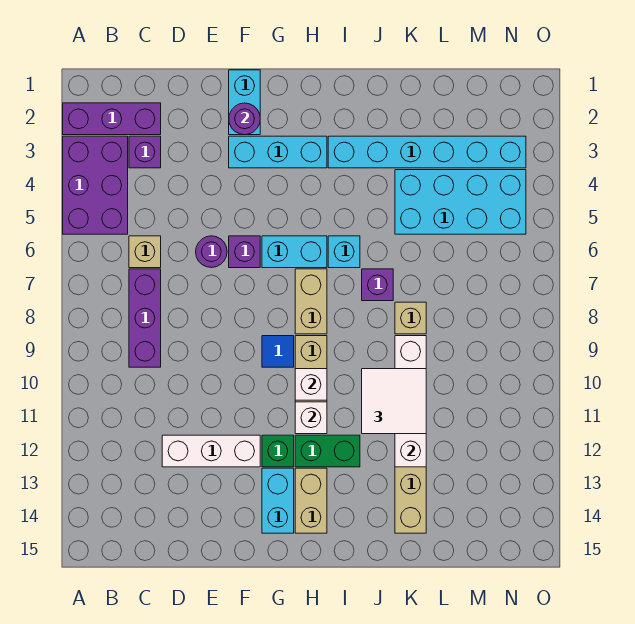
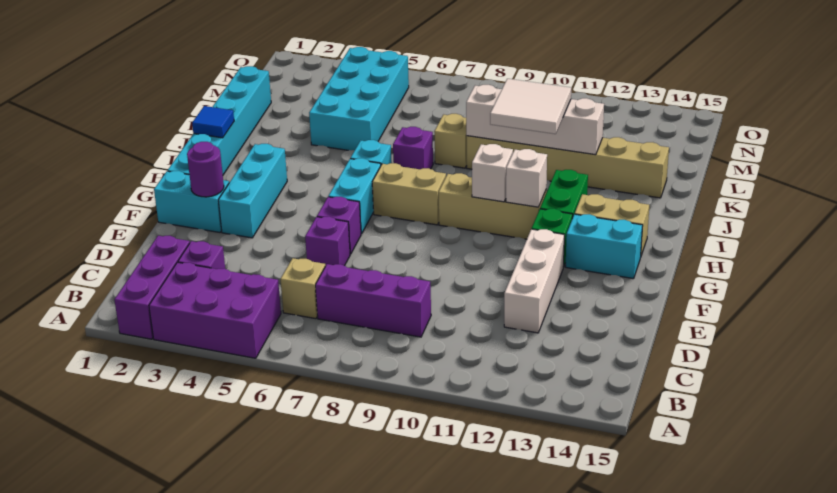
purple round brick E6 level 1 -> purple brick E6 level 1
blue tile G9 level 1 -> blue tile I1 level 2
cyan brick I3:N3 level 1 -> cyan brick G1:L1 level 1

